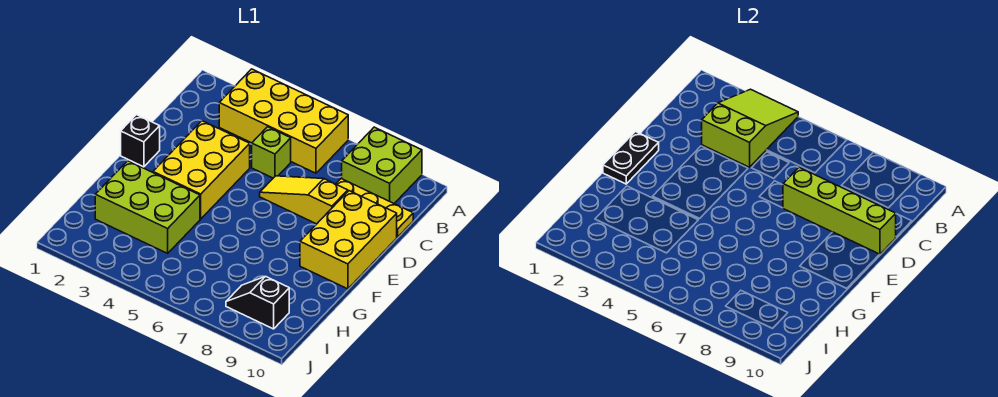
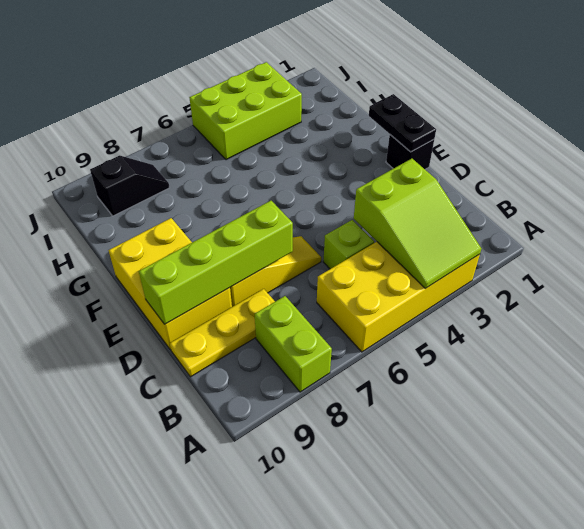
lime brick A8:B9 level 1 -> lime brick A8:B8 level 1
yellow brick D3:F4 level 1 -> none
lime brick G2:H4 level 1 -> lime brick I3:J5 level 1

